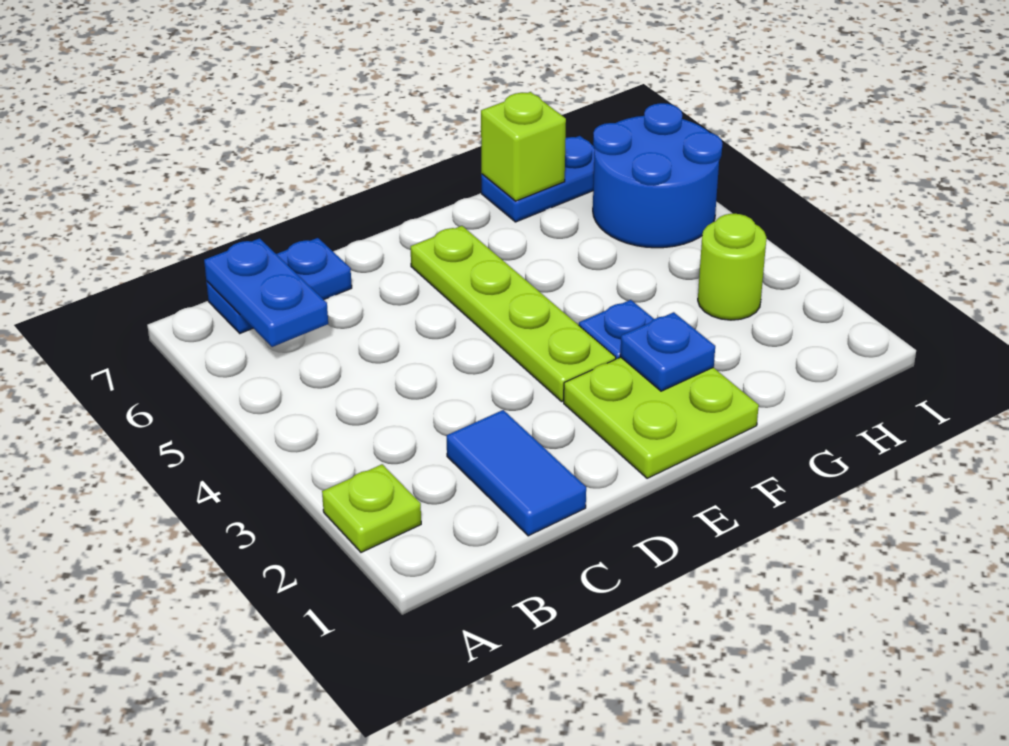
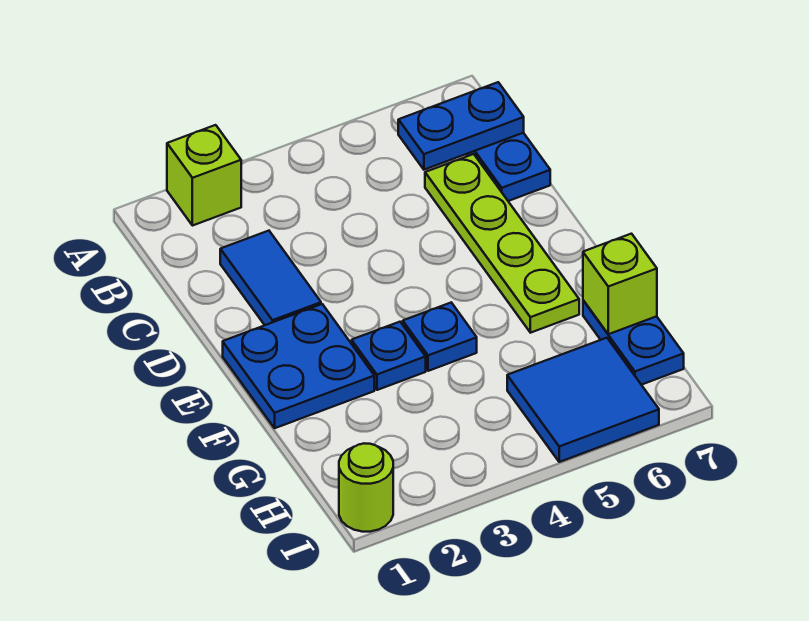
lime plate A2 level 1 -> lime brick A2 level 1
blue tile C1:C2 level 1 -> blue tile C2:D2 level 1
lime plate E1:F2 level 1 -> blue plate E1:F2 level 1
lime plate E3:E6 level 1 -> lime plate C6:F6 level 1
blue plate F2 level 2 -> blue plate F4 level 1
lime round brick H3 level 1 -> lime round brick I1 level 1
blue round brick H5:I6 level 1 -> blue tile H5:I6 level 1

